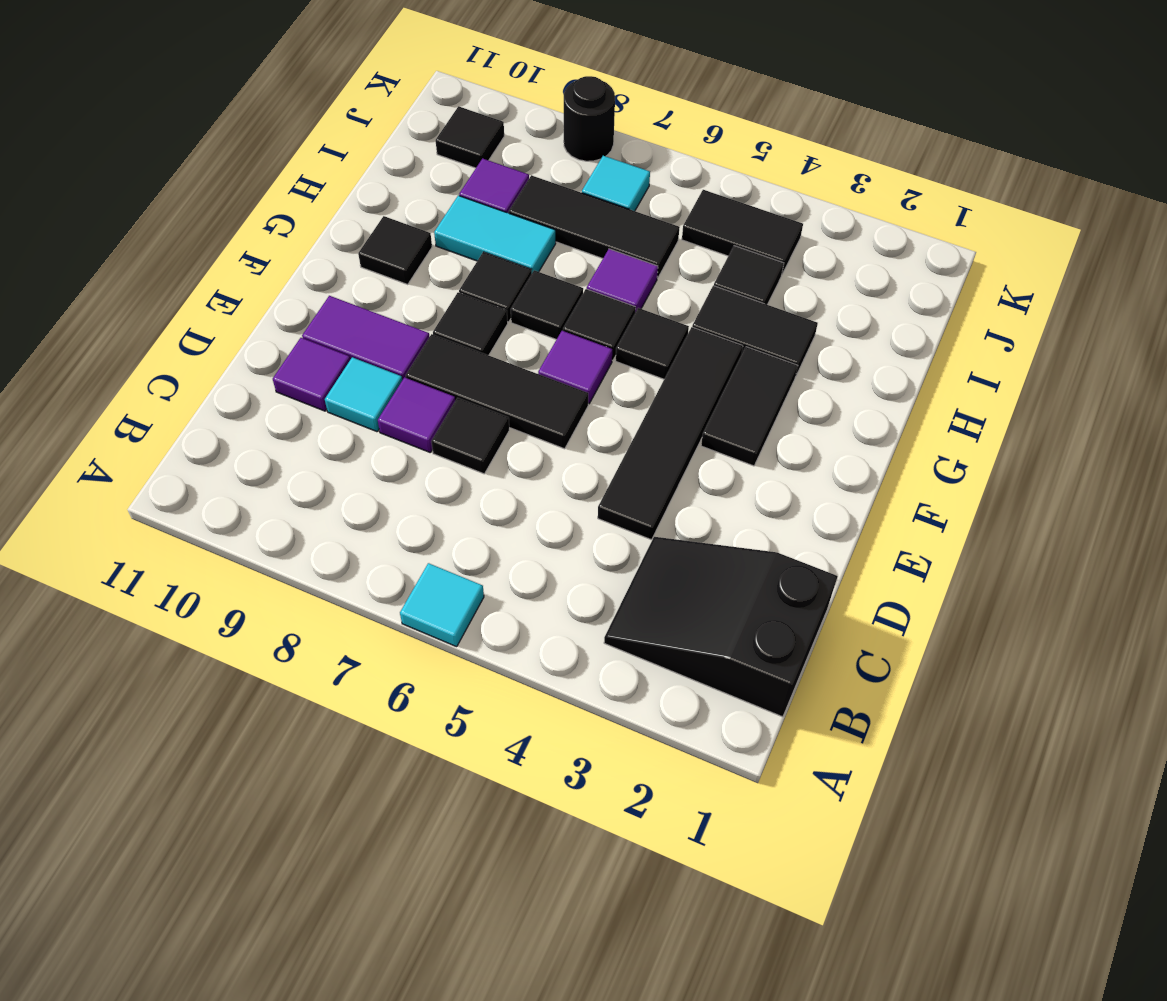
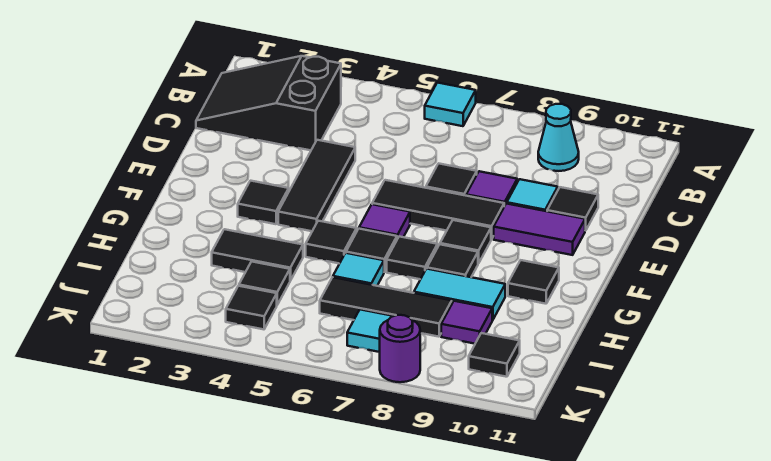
black slope B1:C3 level 1 top 1 -> black slope B1:C3 level 1 top 3
none -> cyan cone B9 level 1
black tile D4:G4 level 1 -> black tile D4:F4 level 1
purple tile D10 level 1 -> black tile D10 level 1
black tile F3:G3 level 1 -> black tile F3 level 1
purple tile H6 level 1 -> cyan tile H6 level 1
black tile J4:J5 level 1 -> black tile J4 level 1
black round brick K8 level 1 -> purple round brick K8 level 1

